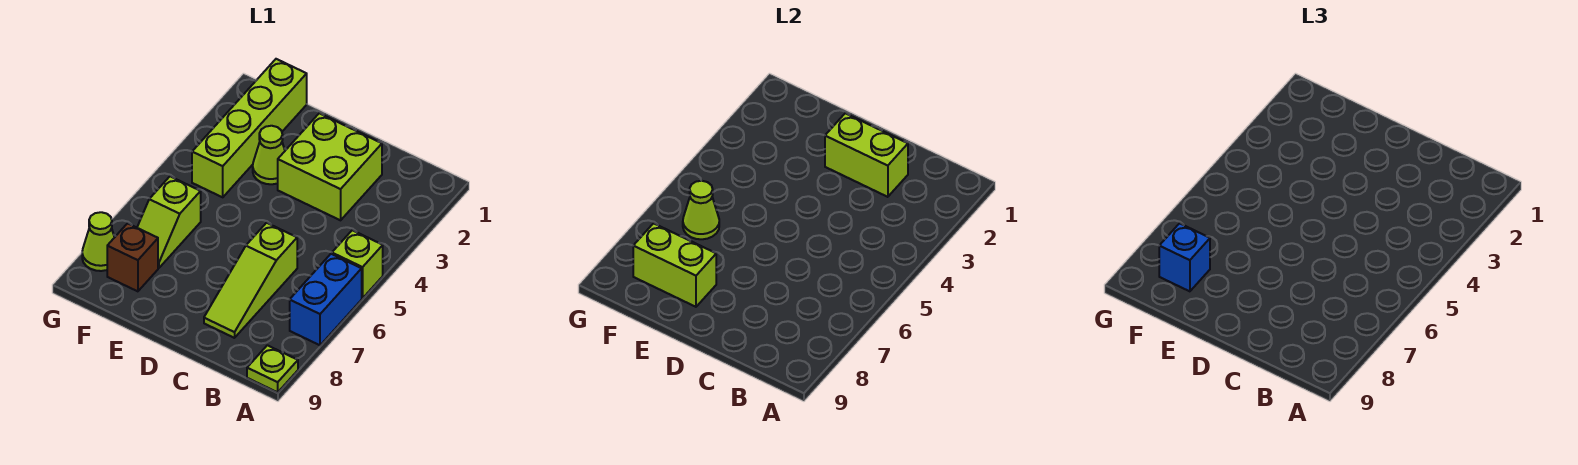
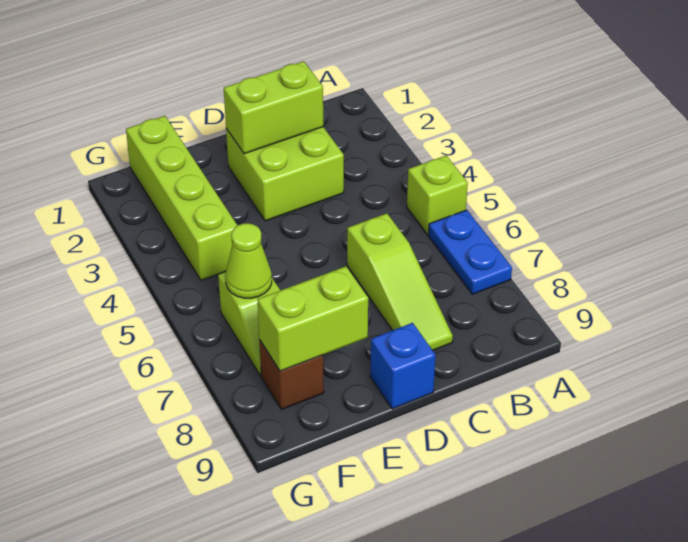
blue brick A6:A7 level 1 -> blue plate A6:A7 level 1
lime plate A9 level 1 -> none
lime cone E3 level 1 -> none
blue brick F8 level 3 -> blue brick D9 level 1
lime cone G8 level 1 -> none

